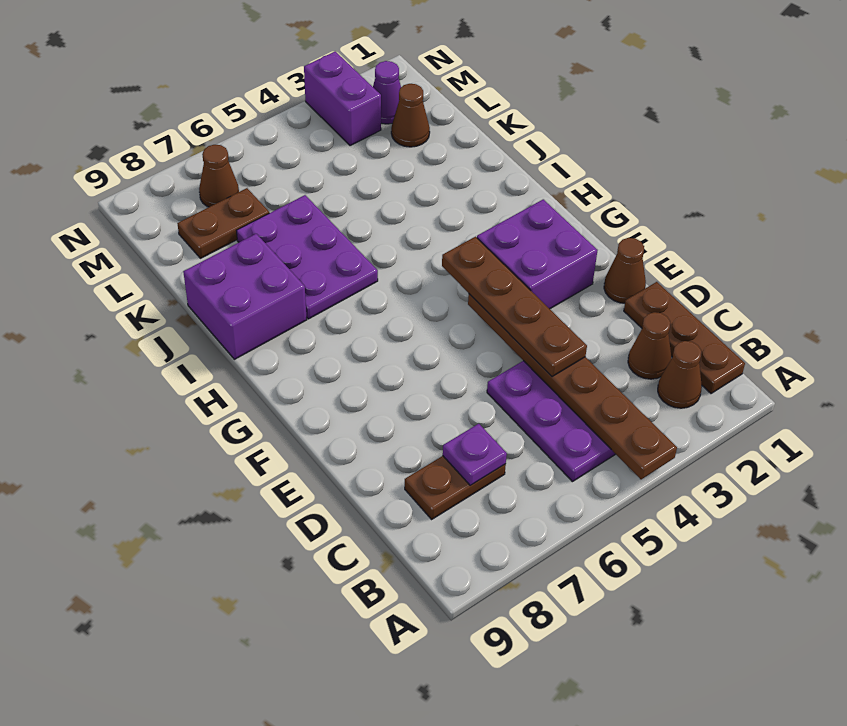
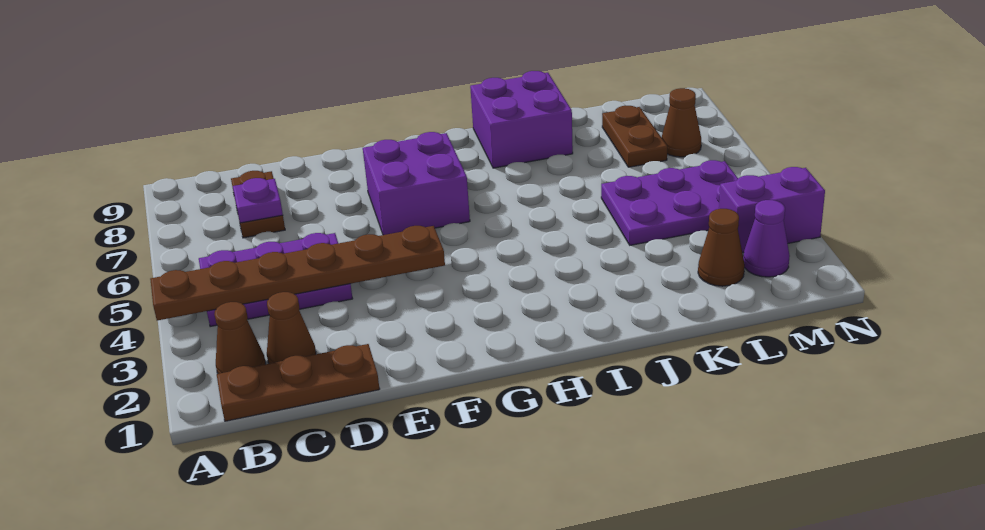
brown plate D4:G4 level 3 -> none
brown cone E1 level 1 -> none
purple brick F2:G3 level 1 -> purple brick F6:G7 level 1
purple plate I6:K7 level 1 -> purple plate K4:M5 level 1

